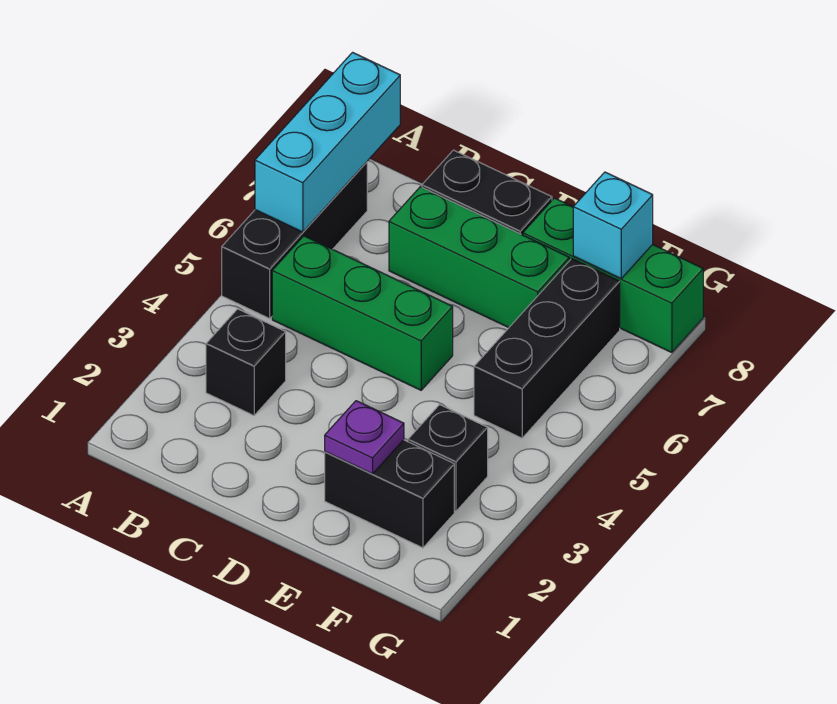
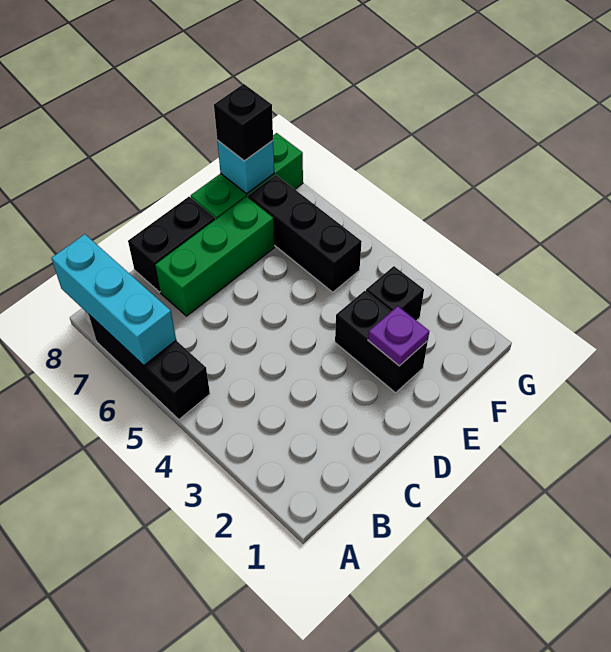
black brick B3 level 1 -> black brick F8 level 3
green brick B5:D5 level 1 -> none
black brick E2:F2 level 1 -> black brick E2:E3 level 1

